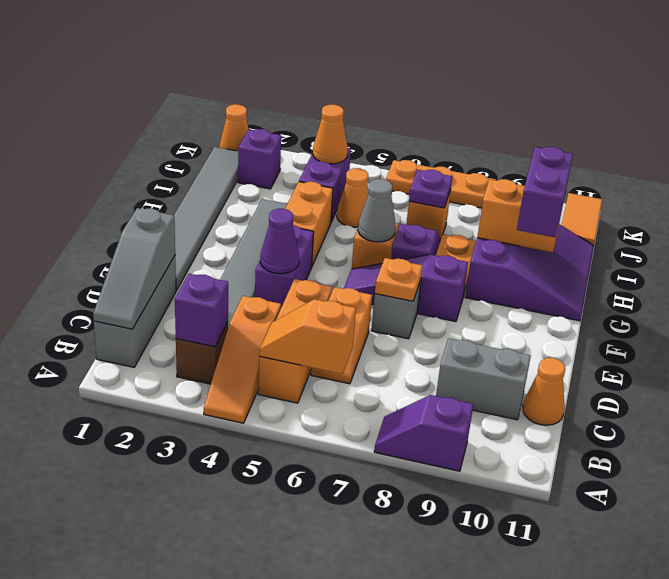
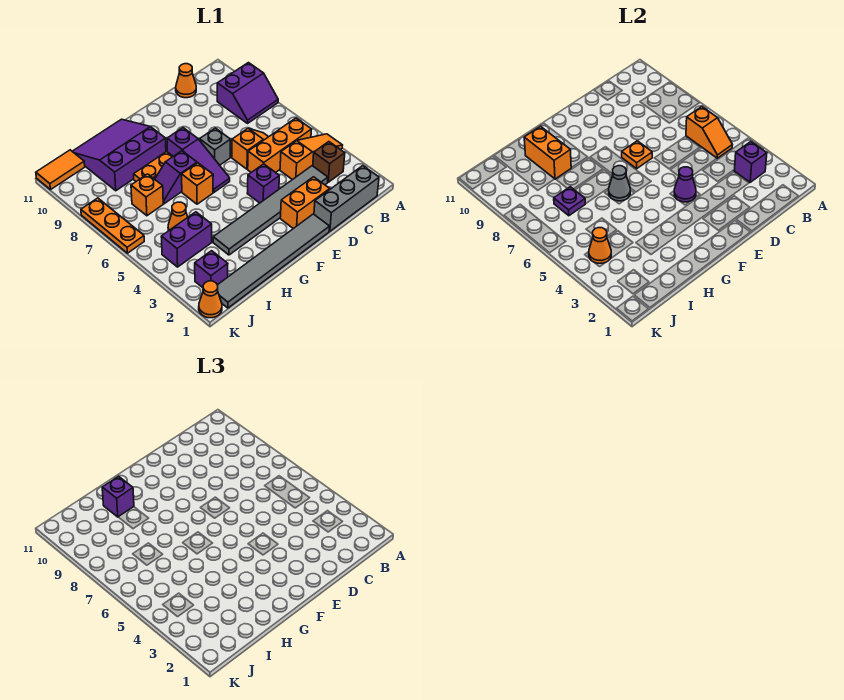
purple slope A8:A9 level 1 top 9 -> purple slope A8:B9 level 1 top 9
grey slope B1:D1 level 2 top D -> none
grey brick C9:C10 level 1 -> none
purple brick E4:F4 level 1 -> purple brick E4 level 1
orange brick G4:H4 level 1 -> orange brick D2:E2 level 1
purple brick G10:H10 level 3 -> purple brick H10 level 3

